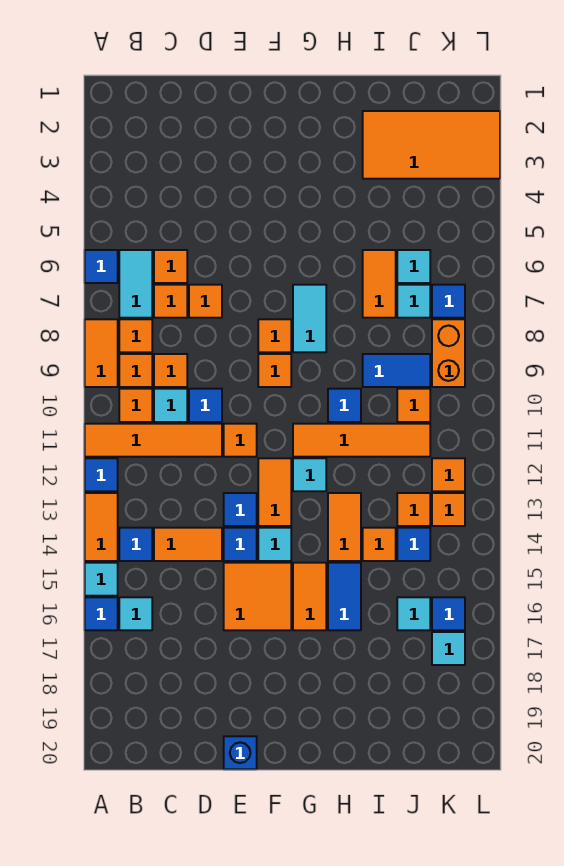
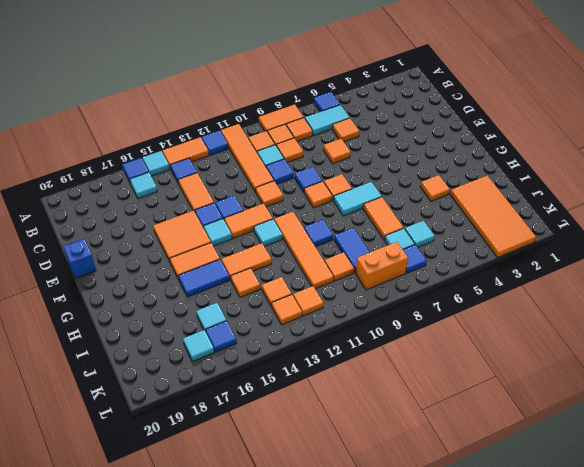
orange tile C7 level 1 -> orange tile H4 level 1
orange tile I6:I7 level 1 -> orange tile H7:I7 level 1
blue tile J14 level 1 -> blue tile E9 level 1

